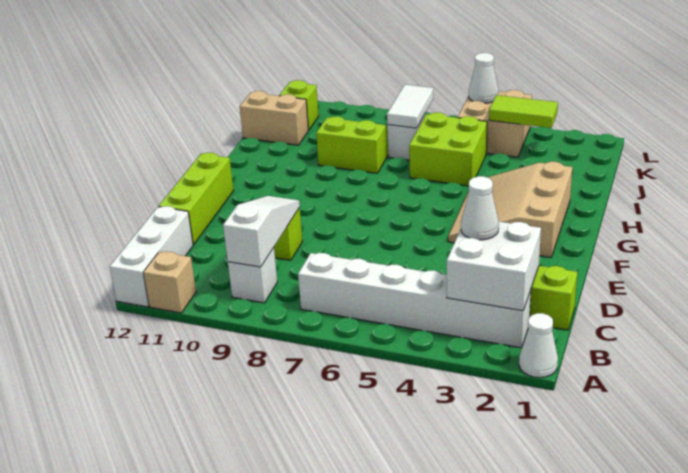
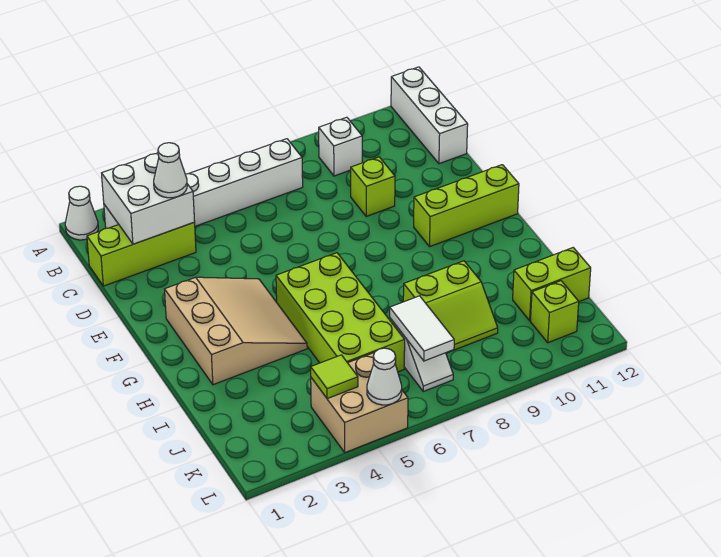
tan brick A11 level 1 -> none
white slope B9:D9 level 2 top B -> none
lime brick D12:F12 level 1 -> lime brick F10:F12 level 1
lime brick I5:J6 level 1 -> lime brick G5:J6 level 1
tan brick J11:J12 level 1 -> lime brick J11:J12 level 1
lime tile K3:K4 level 2 -> lime tile K4 level 2

